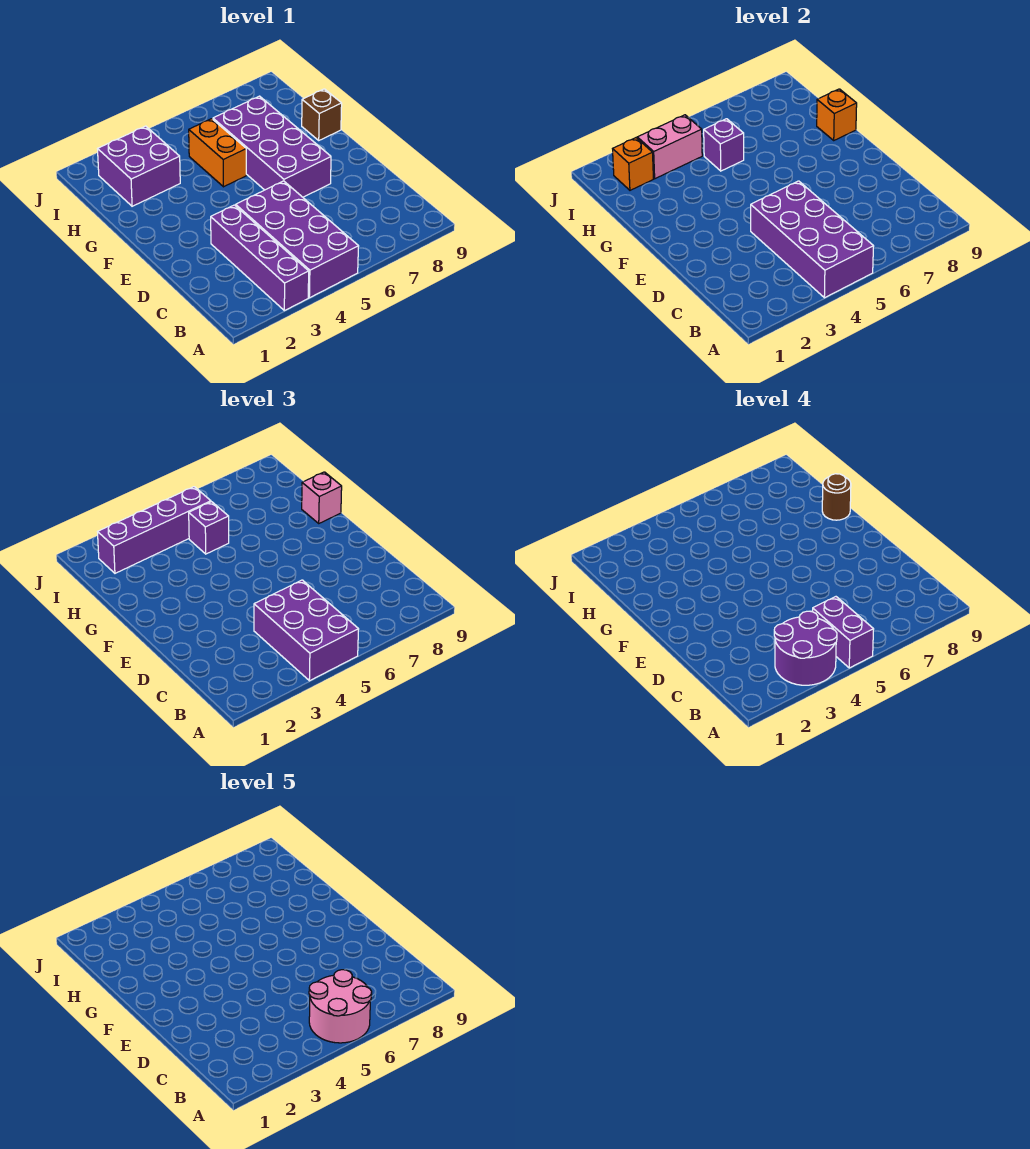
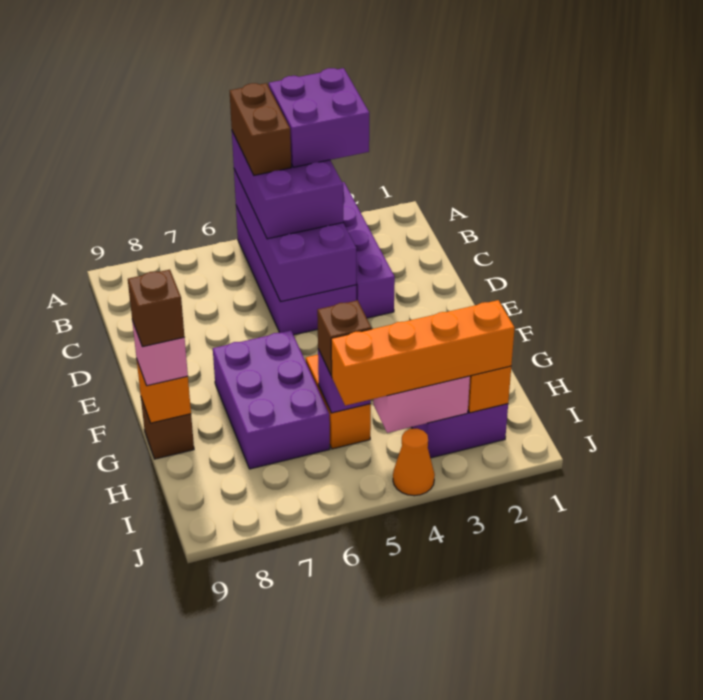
purple round brick A3:B4 level 4 -> purple brick A3:B4 level 4
purple brick A5:B5 level 4 -> brown brick A5:B5 level 4
pink round brick A5:B6 level 5 -> none
purple brick E6:H7 level 1 -> purple brick F6:H7 level 1
brown round brick G9 level 4 -> brown brick G9 level 4
purple brick H5 level 3 -> brown brick H5 level 3
purple brick I2:I5 level 3 -> orange brick I2:I5 level 3
none -> orange cone J4 level 1

